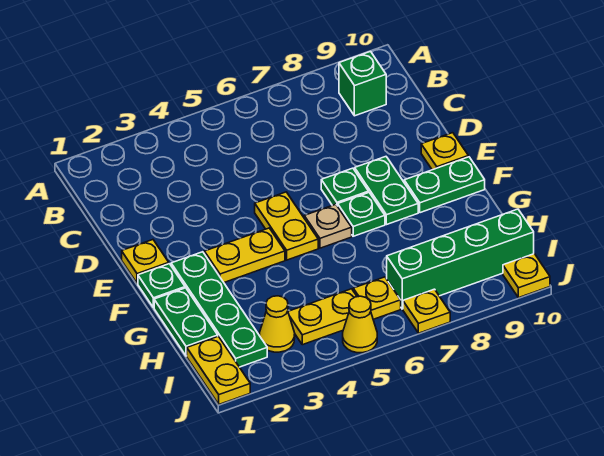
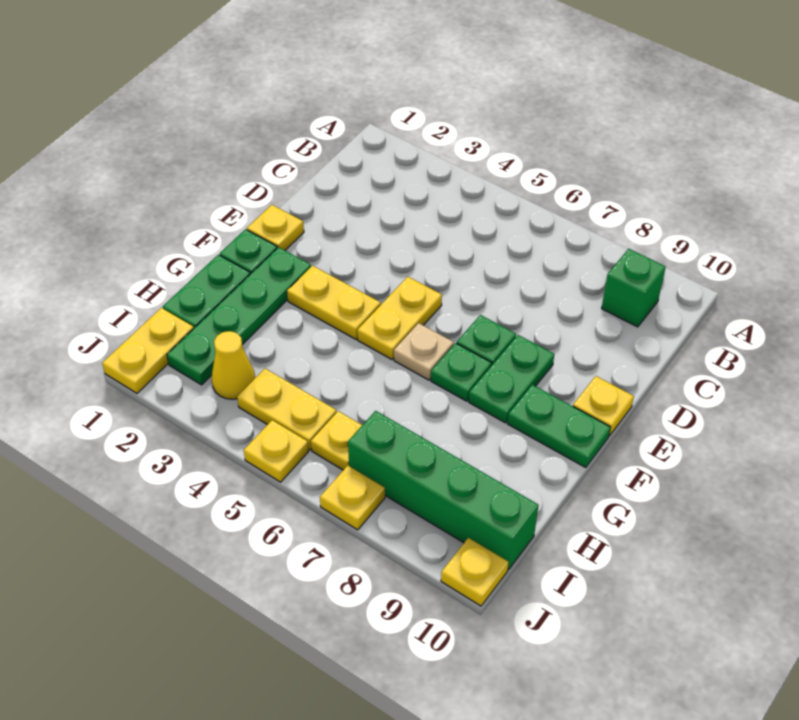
yellow cone J5 level 1 -> yellow plate J5 level 1

